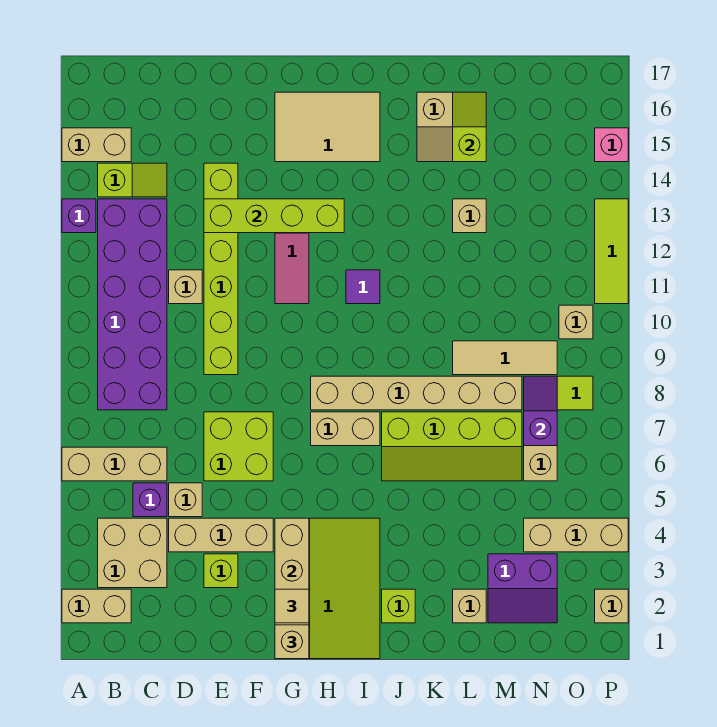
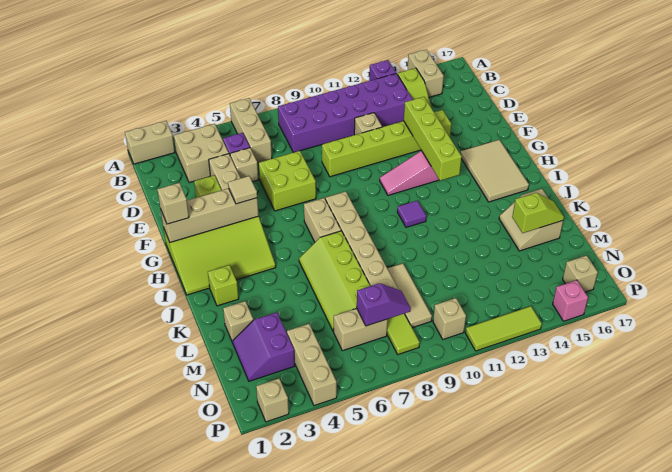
tan brick A2:B2 level 1 -> tan brick A1:A2 level 1
tan tile G2 level 3 -> tan tile G4 level 3
tan brick L13 level 1 -> tan brick O16 level 1

